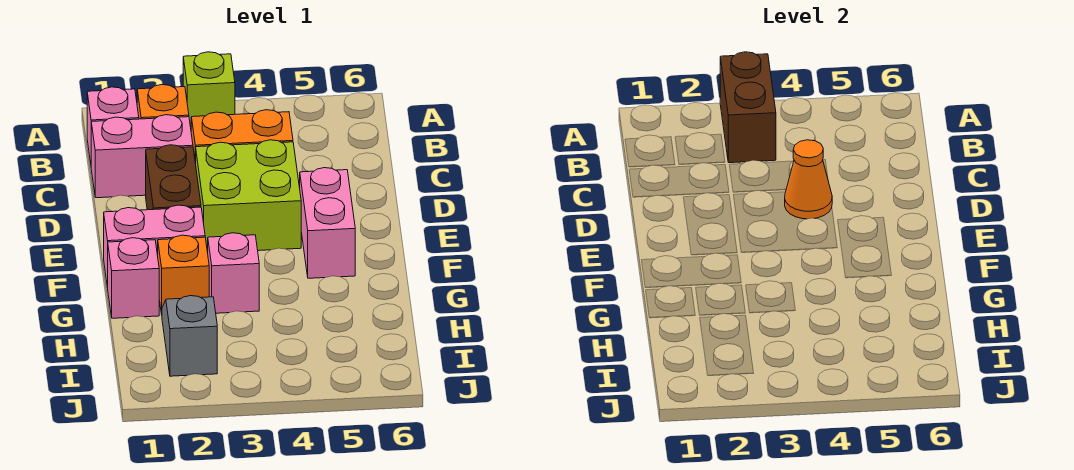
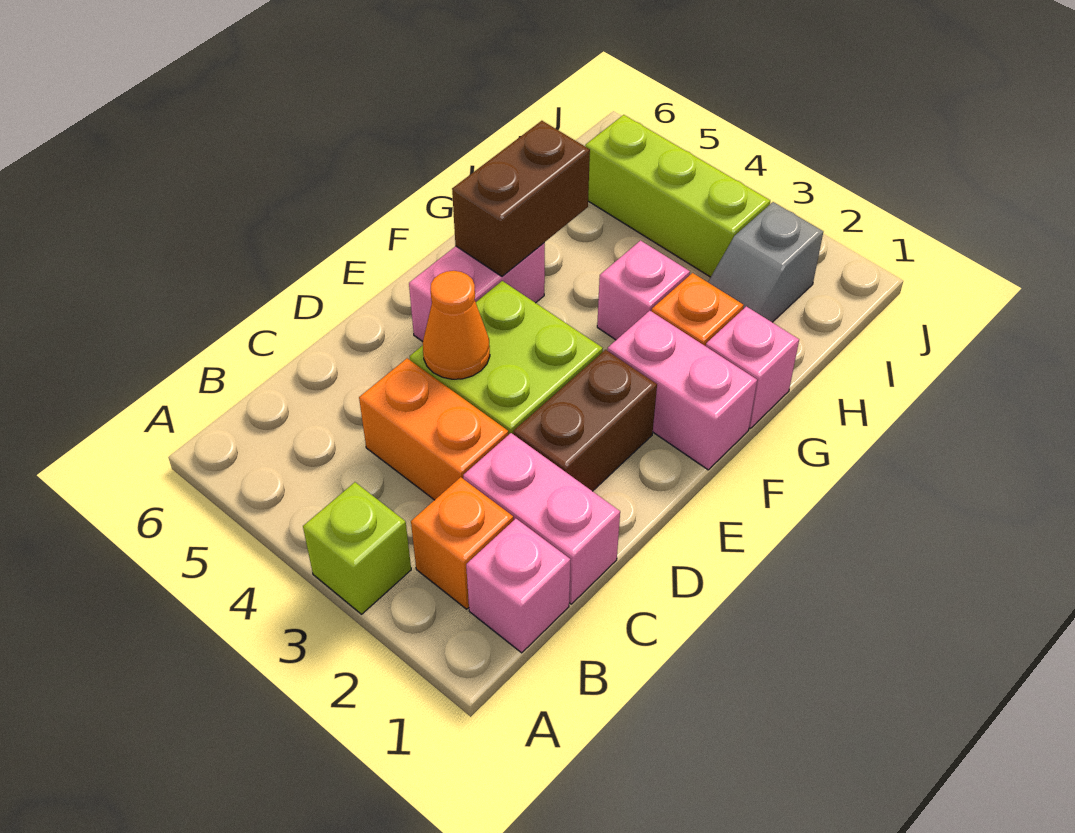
brown brick A3:B3 level 2 -> brown brick F5:G5 level 2
none -> lime brick I3:I5 level 1

